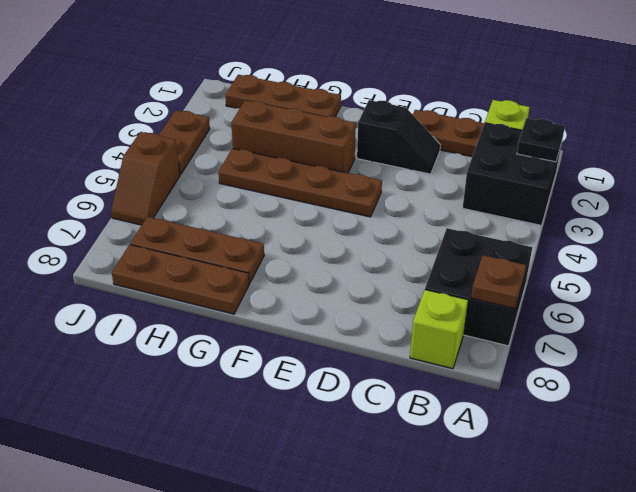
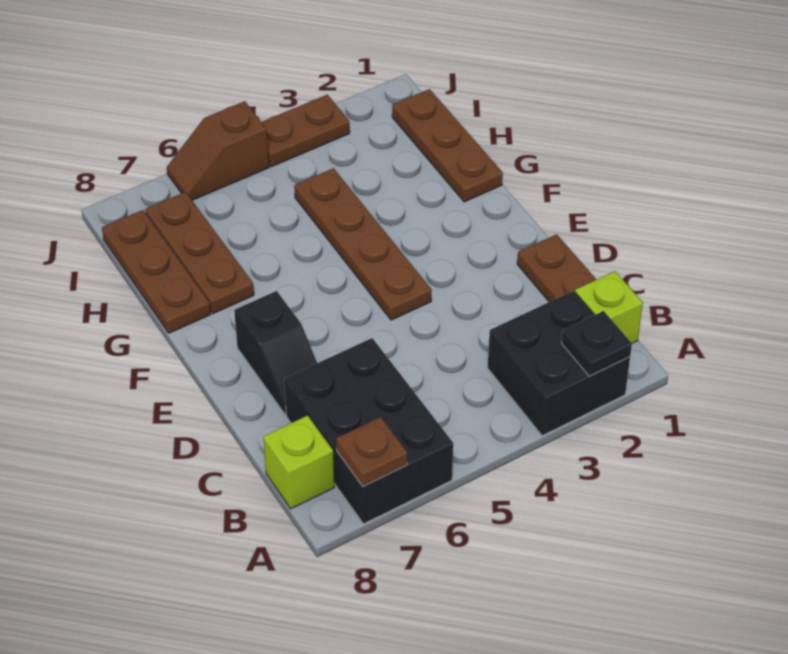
black brick A6:B7 level 1 -> black brick A6:C7 level 1
black slope D2:E2 level 1 top E -> black slope D7:E7 level 1 top E
brown brick F3:H3 level 1 -> none

